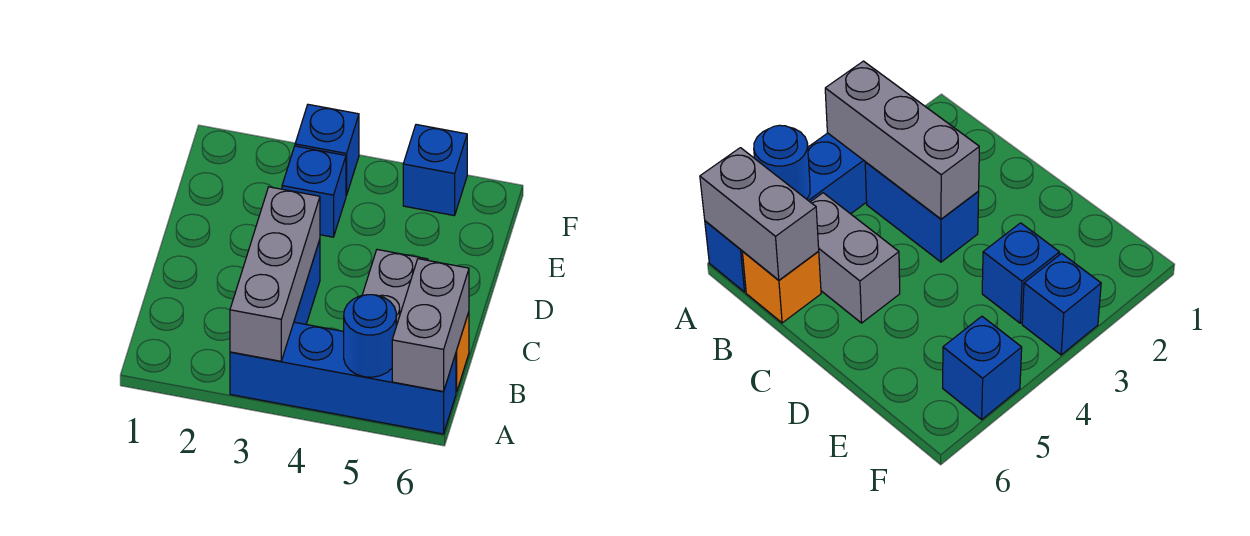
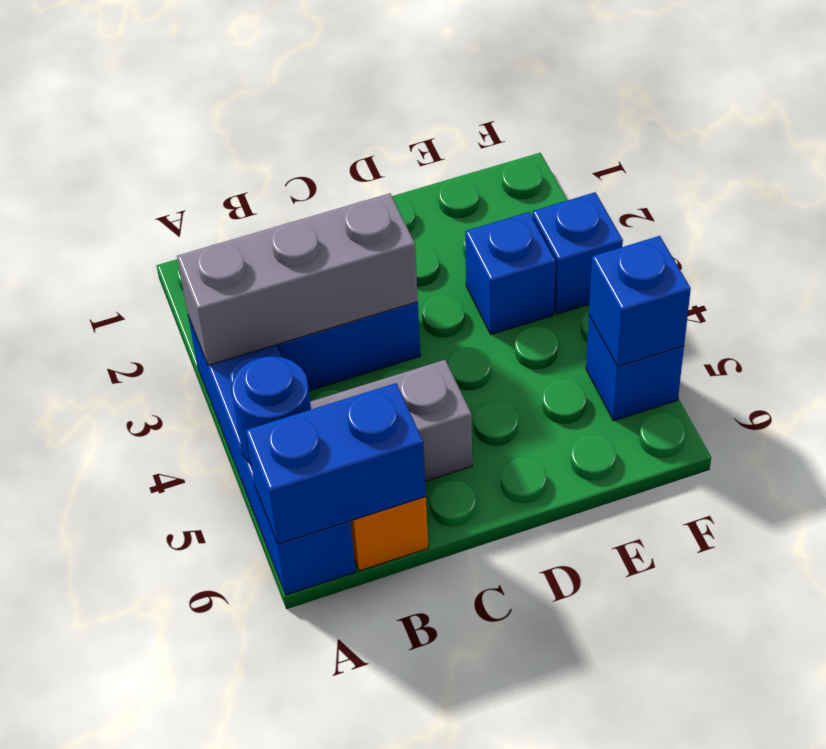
grey brick A6:B6 level 2 -> blue brick A6:B6 level 2
none -> blue brick F5 level 2

